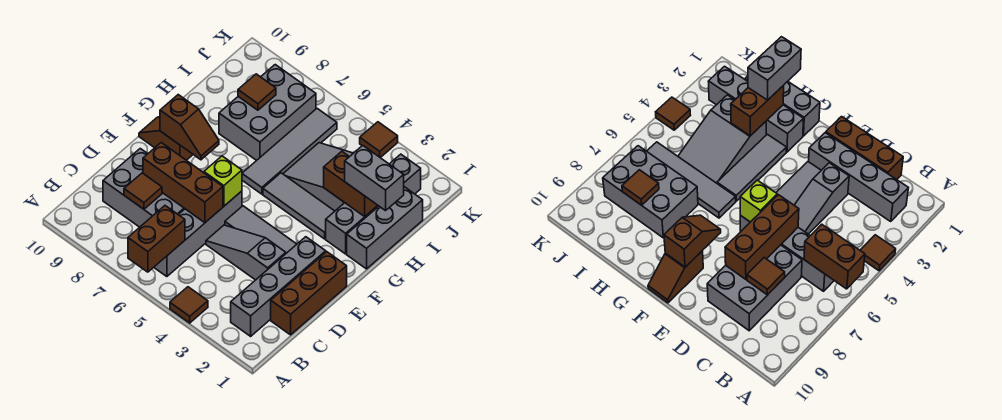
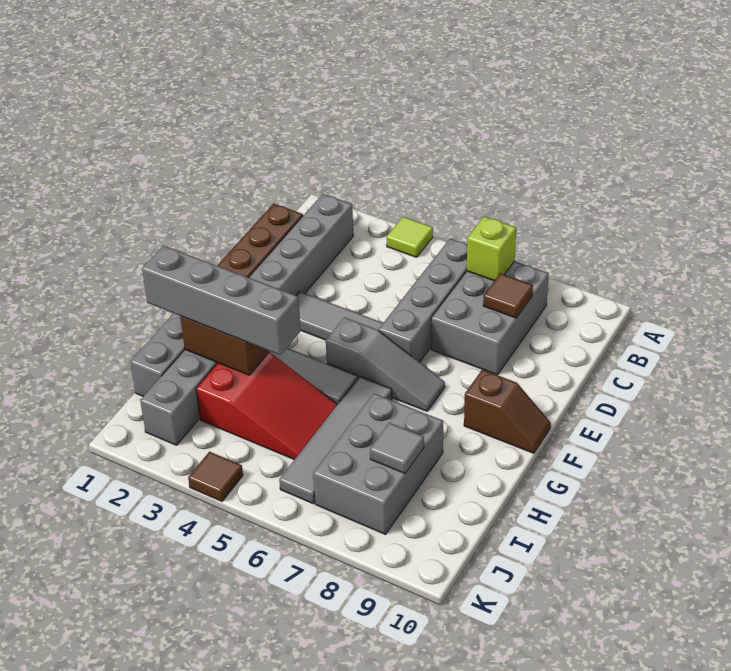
brown tile A4 level 1 -> lime tile A4 level 1
brown brick A6:B6 level 2 -> none
grey brick C7:D9 level 1 -> grey brick B7:D8 level 1
grey slope D3:D5 level 1 top 3 -> grey slope F5:F7 level 1 top 5
brown brick D6:D8 level 2 -> none
lime brick E6 level 2 -> lime brick B7 level 2
brown slope F8:F9 level 2 top 9 -> none
grey brick H1:H2 level 3 -> grey brick H1:H4 level 3
grey slope H3:I5 level 1 top 3 -> red slope H3:I5 level 1 top 3
brown tile I8 level 2 -> grey tile I8 level 2

